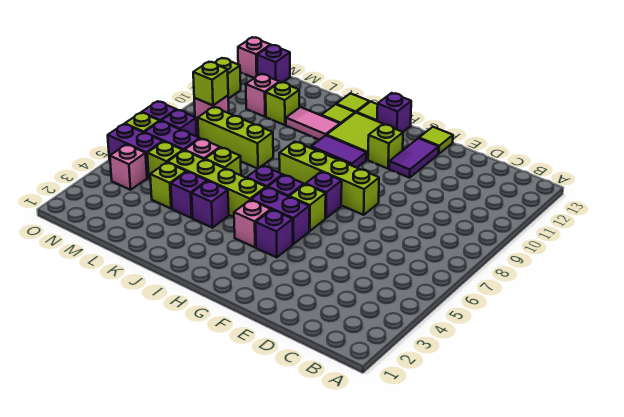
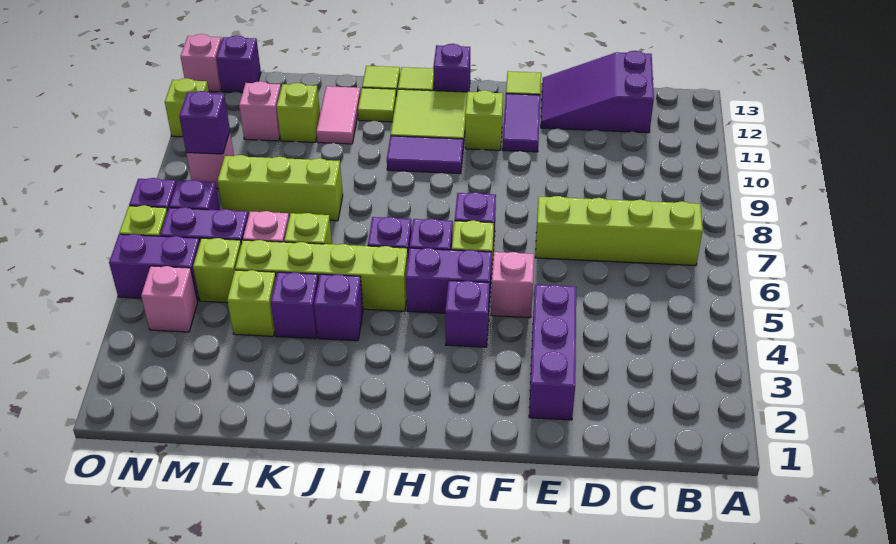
none -> purple slope C12:E13 level 1 top C
none -> purple brick E2:E4 level 1
lime brick F8:I8 level 1 -> lime brick B7:E7 level 1
pink brick H4 level 1 -> pink brick F5 level 1
pink tile J11:K11 level 1 -> pink tile K11:K12 level 1
lime brick N9 level 2 -> purple brick N9 level 2

